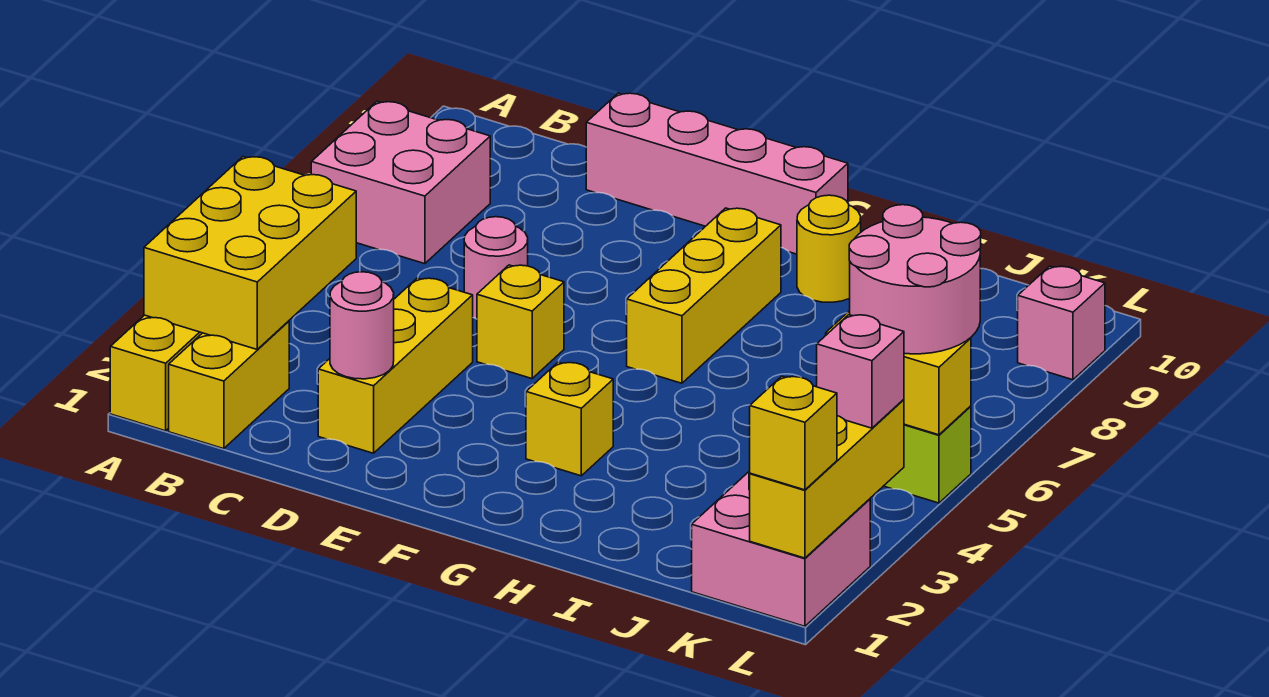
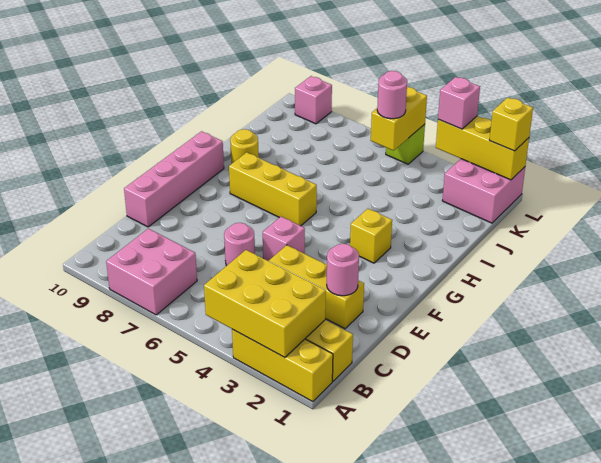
yellow brick E5 level 1 -> pink brick E5 level 1
pink round brick K5:L6 level 3 -> pink round brick K5 level 3

